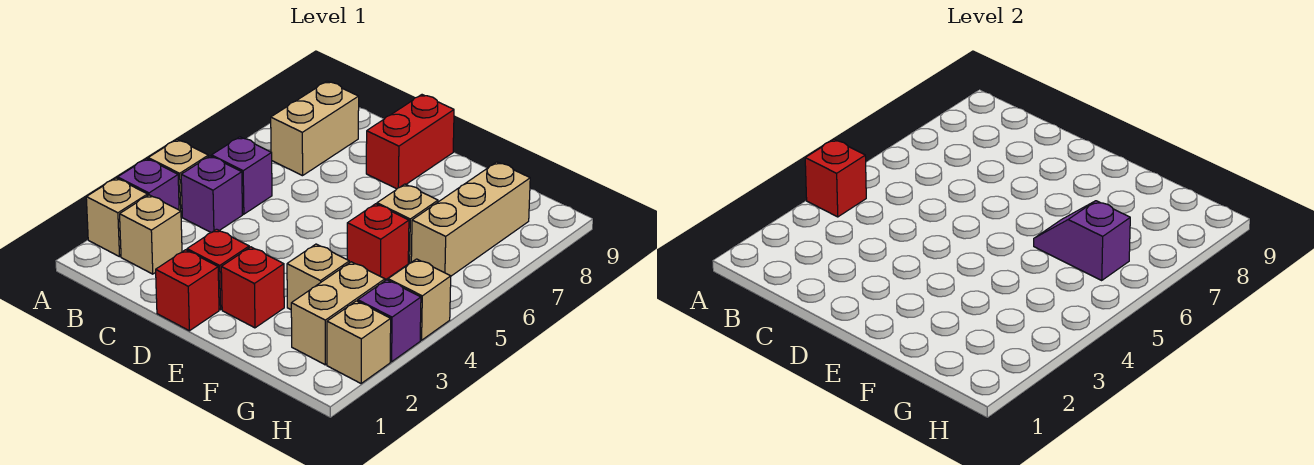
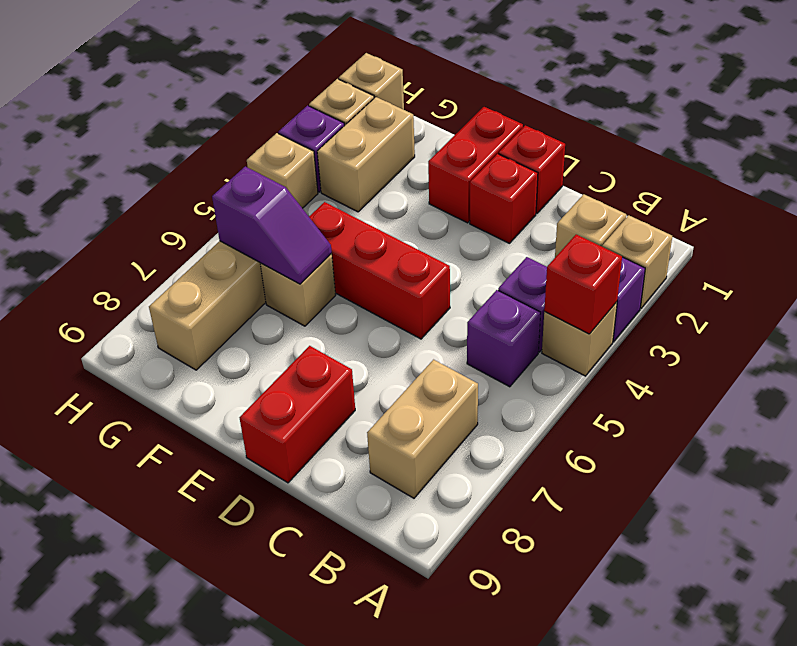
red brick E2 level 1 -> red brick E1:E2 level 1
tan brick F3 level 1 -> tan brick H1 level 1
red brick F5 level 1 -> red brick D5:F5 level 1

